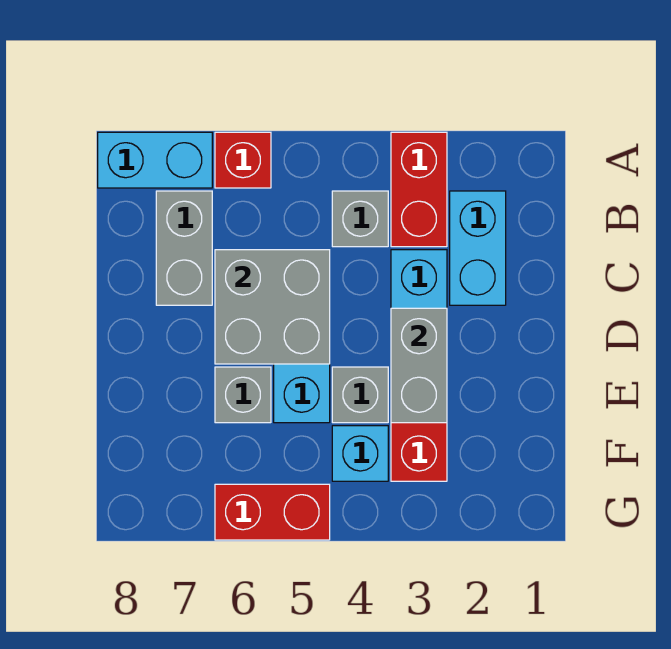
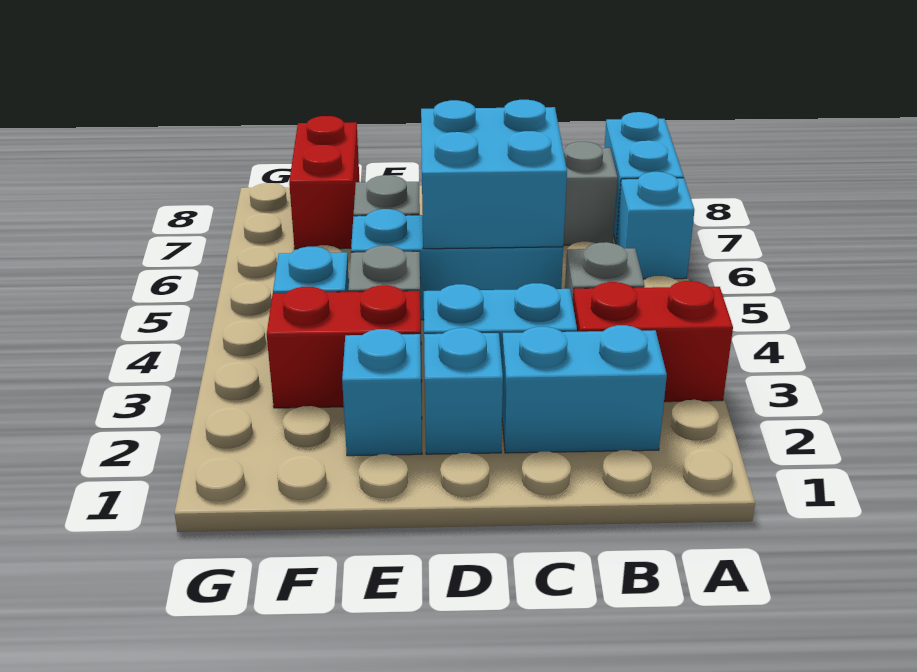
red brick A6 level 1 -> cyan brick A6 level 1
grey brick C5:D6 level 2 -> cyan brick C5:D6 level 2
none -> cyan brick D2 level 1
grey brick D3:E3 level 2 -> none
none -> cyan brick E2 level 1
red brick G5:G6 level 1 -> red brick F7:F8 level 1

